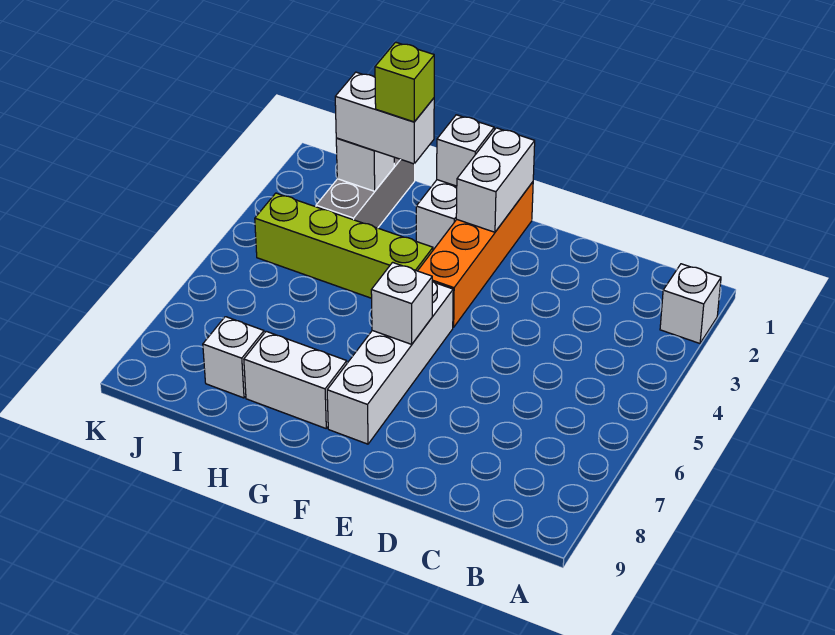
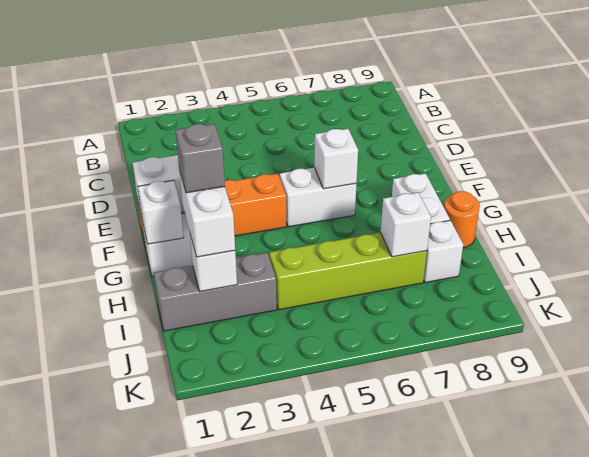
white brick A2 level 1 -> white brick I7 level 2
white brick F5:F8 level 1 -> white brick F5:F6 level 1
lime brick G4:J4 level 1 -> lime brick I4:I7 level 1
lime brick H2 level 4 -> grey brick H2 level 4
none -> orange round brick H9 level 1

